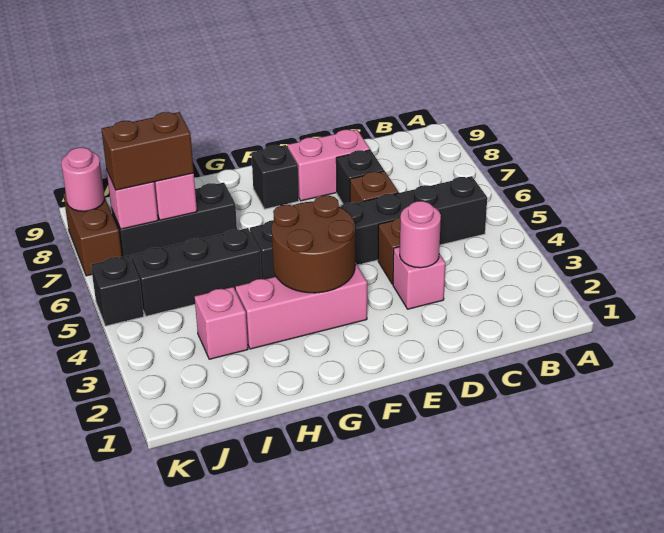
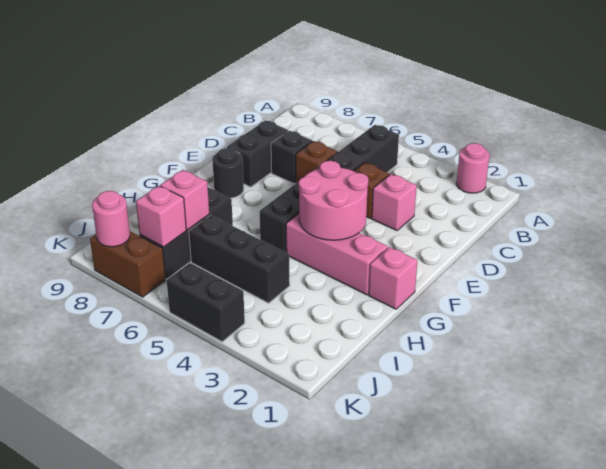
pink round brick D3 level 2 -> pink round brick A2 level 1
pink brick D8:E8 level 1 -> black brick D8:E8 level 1
pink brick F3:H3 level 1 -> pink brick G2:G4 level 1
brown round brick F3:G4 level 2 -> pink round brick F3:G4 level 2
black brick F8 level 1 -> black round brick F8 level 1
black brick H5:J5 level 1 -> black brick I4:I6 level 1
pink brick I3 level 1 -> pink brick G1 level 1
brown brick I7:J7 level 3 -> none
black brick K5 level 1 -> black brick K4:K5 level 1

